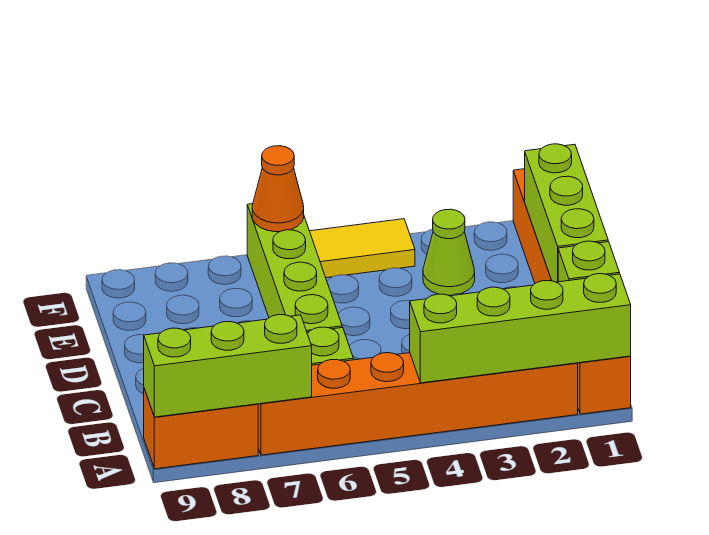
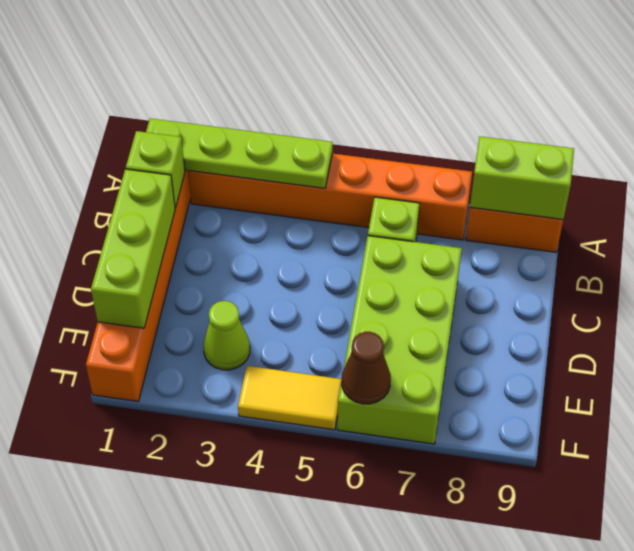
lime brick A1:A4 level 2 -> lime plate A1:A4 level 2
lime brick A7:A9 level 2 -> lime brick A8:A9 level 2
lime brick C6:F6 level 1 -> lime brick C6:F7 level 1
orange cone F6 level 2 -> brown cone F6 level 2

